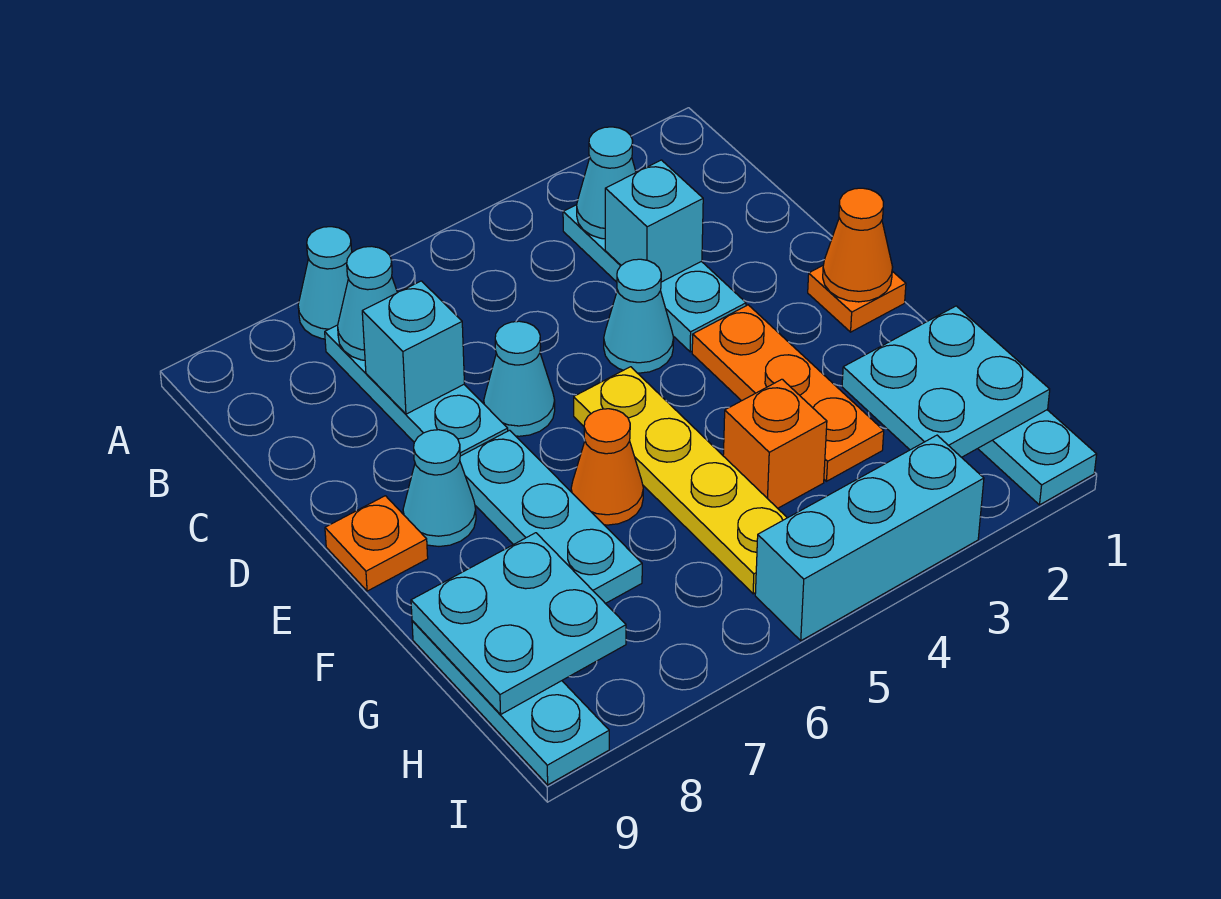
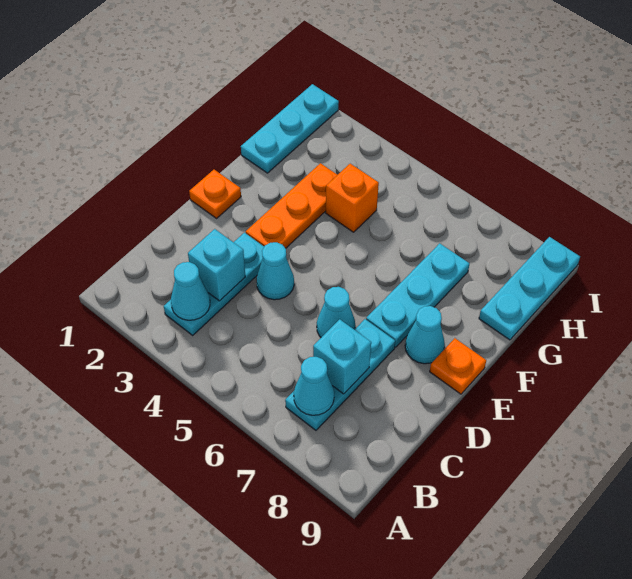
cyan cone A7 level 1 -> none
orange cone E1 level 2 -> none
yellow plate E5:H5 level 1 -> none
orange cone F6 level 1 -> none
cyan plate G1:H2 level 2 -> none
cyan plate G8:H9 level 2 -> none
cyan brick I3:I5 level 1 -> none

